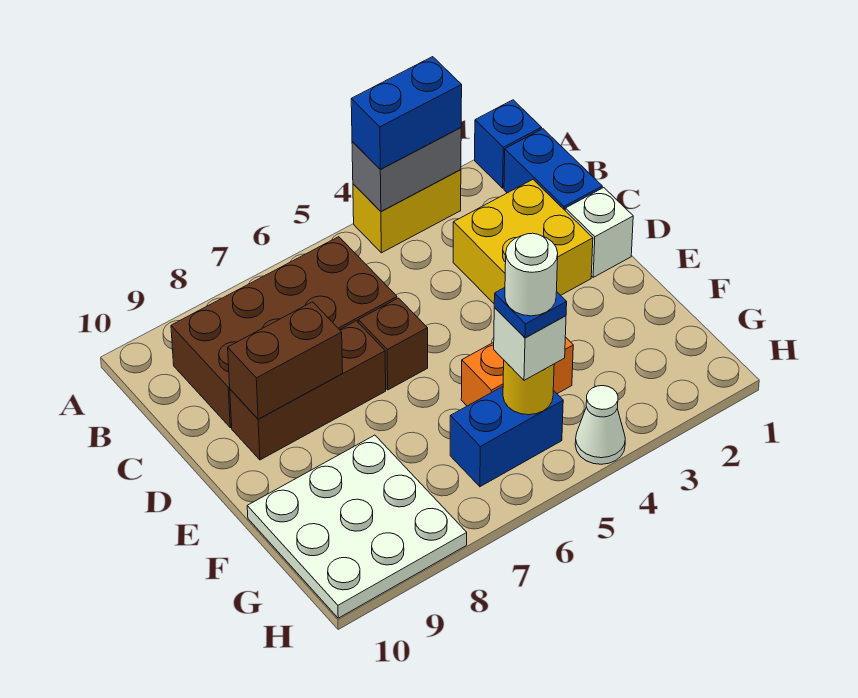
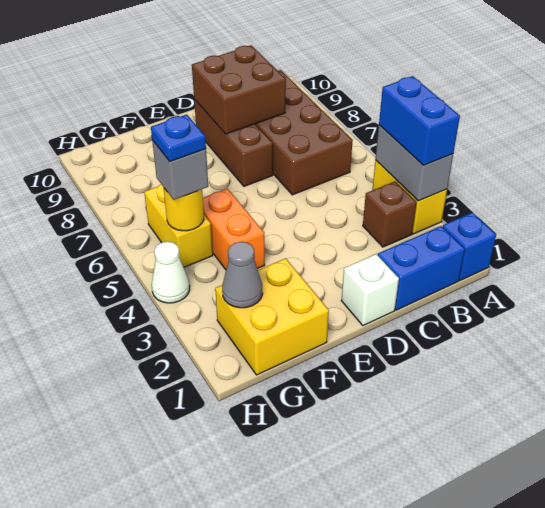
yellow brick C2:D3 level 1 -> yellow brick F1:G2 level 1
brown brick D6 level 1 -> brown brick B3 level 1
brown brick D8:D9 level 2 -> brown brick C8:D9 level 2
white plate F8:H10 level 1 -> none
none -> grey cone G2 level 2
blue brick G5:G6 level 1 -> yellow brick G5:G6 level 1
white brick G5 level 3 -> grey brick G5 level 3
white round brick G5 level 5 -> none

